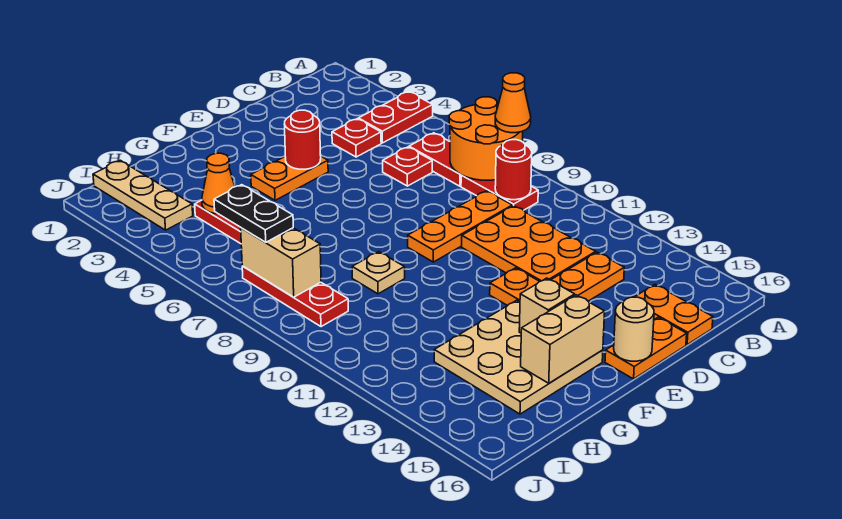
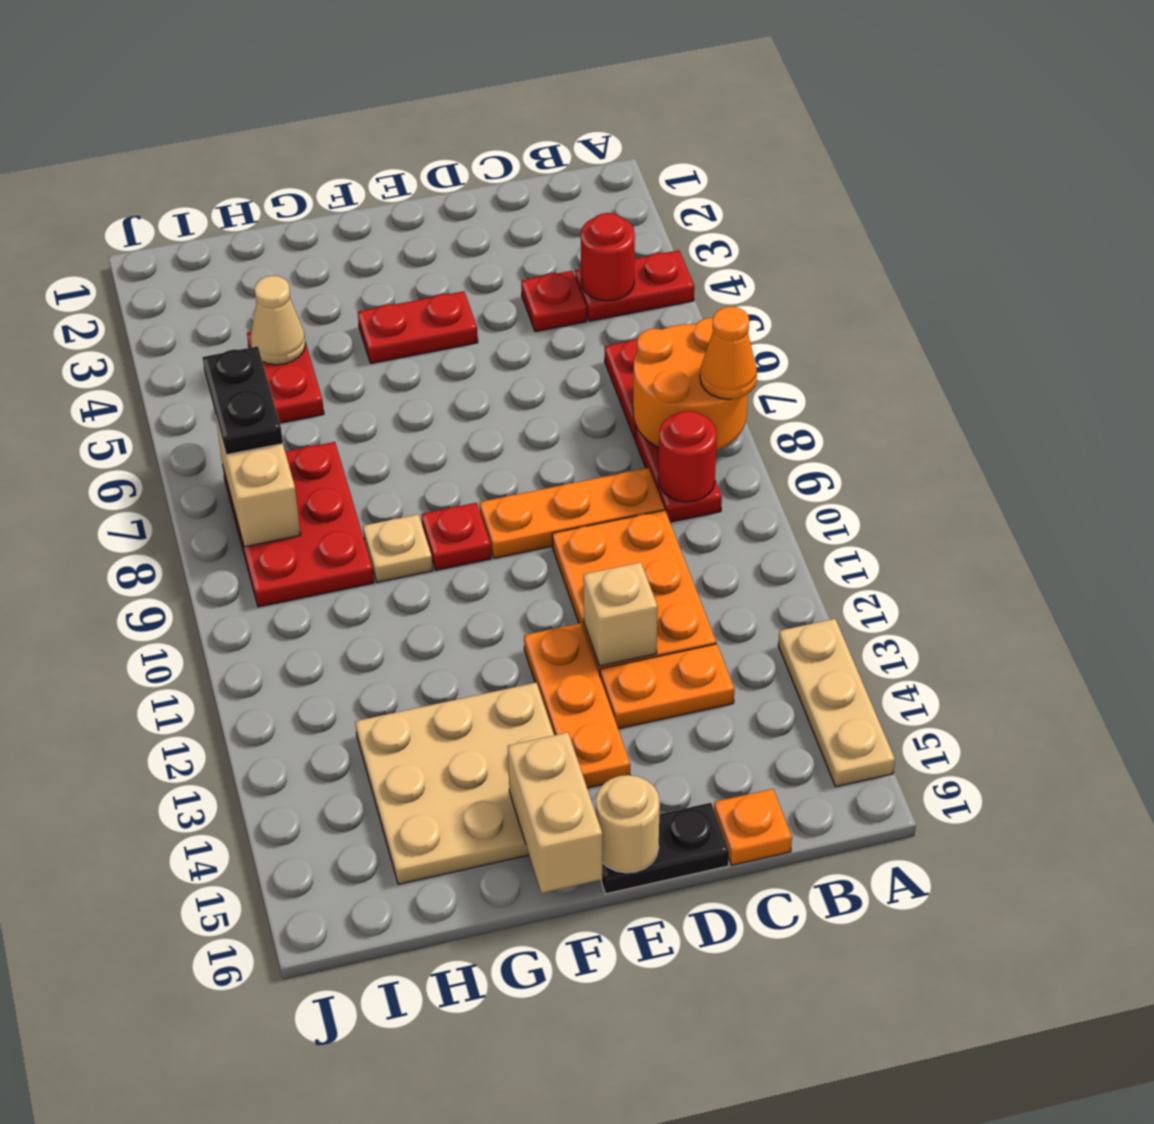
red plate C6 level 1 -> red plate F9 level 1
orange plate C15:C16 level 1 -> orange plate C16 level 1
orange plate D16:E16 level 1 -> black plate D16:E16 level 1
orange plate E4:F4 level 1 -> red plate E4:F4 level 1
red round brick E4 level 2 -> red round brick B4 level 2
tan brick F14 level 2 -> tan brick D12 level 2
tan brick F15:G15 level 2 -> tan brick F15:F16 level 2
orange cone H4 level 2 -> tan cone H4 level 2
tan plate I1:I3 level 1 -> tan plate A13:A15 level 1
red plate I7:I9 level 1 -> red plate H7:I9 level 1

